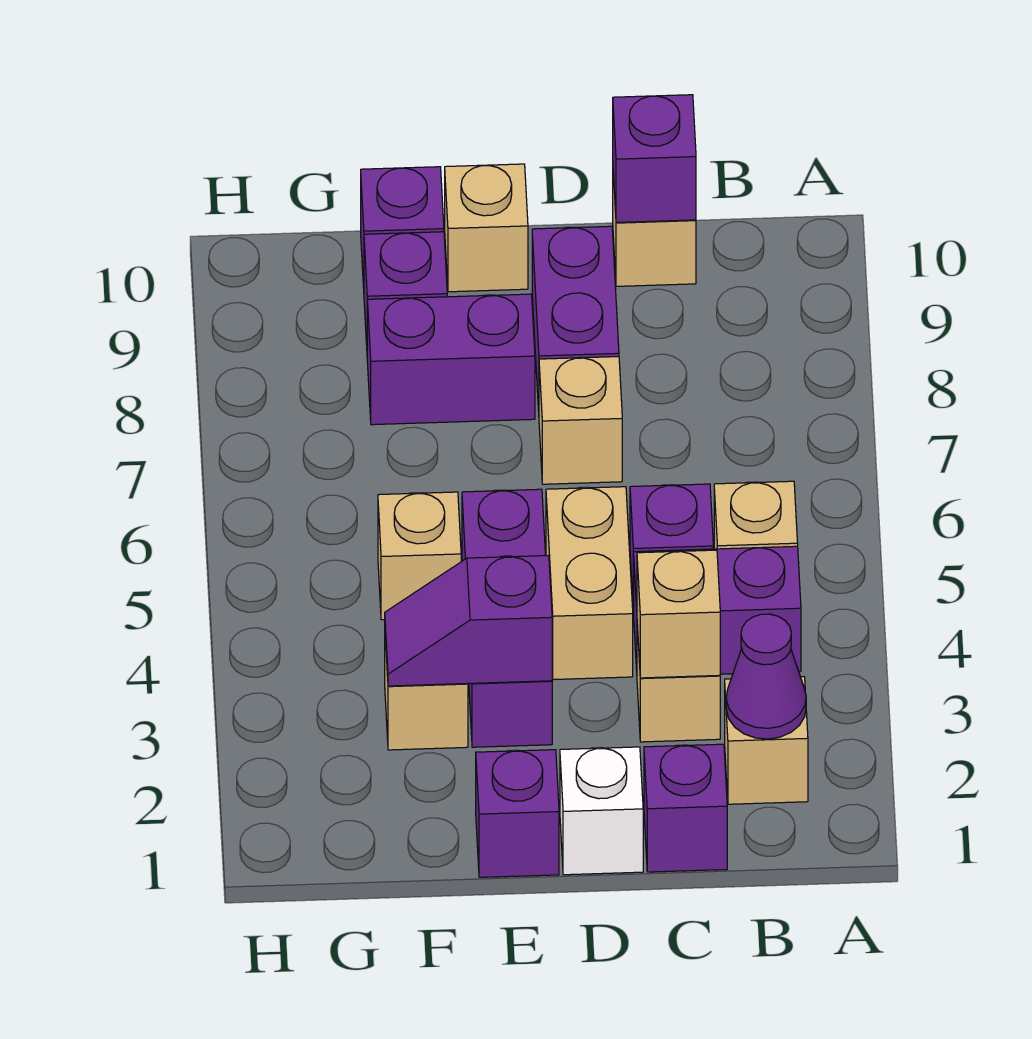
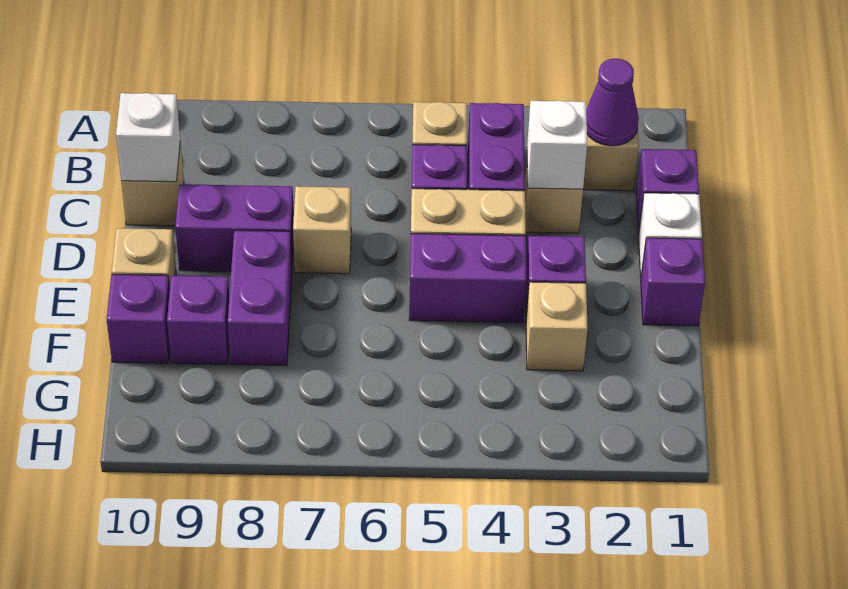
tan brick C3 level 2 -> white brick C3 level 2
purple brick C10 level 2 -> white brick C10 level 2
purple slope E3:F3 level 2 top E -> none
tan brick F5 level 1 -> none

